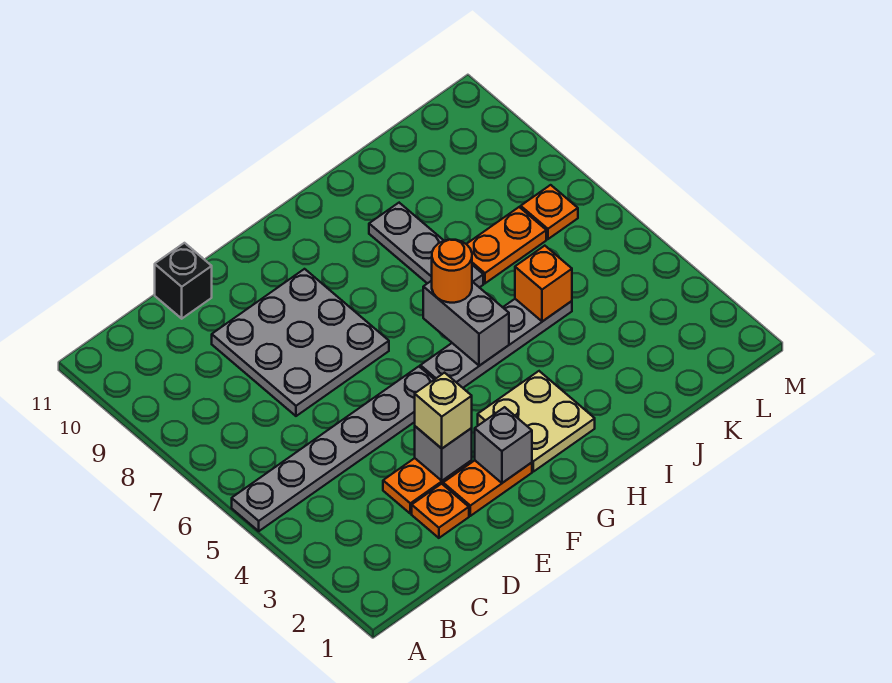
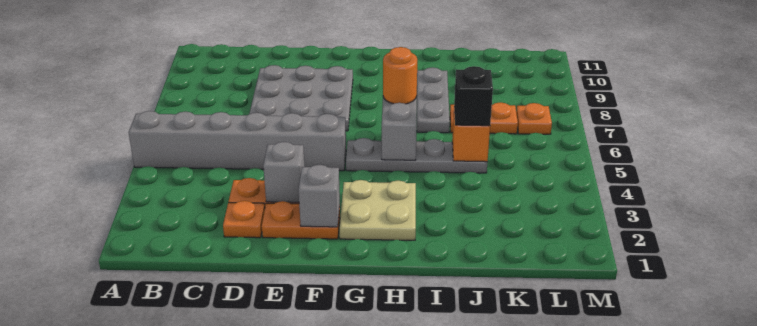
grey plate A5:F5 level 1 -> grey brick A5:F5 level 1
black brick D11 level 1 -> black brick J5 level 3
tan brick E3 level 3 -> none

